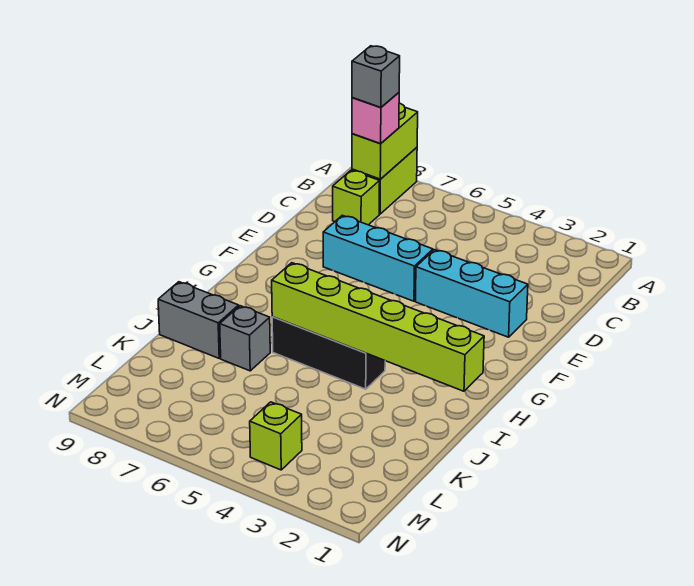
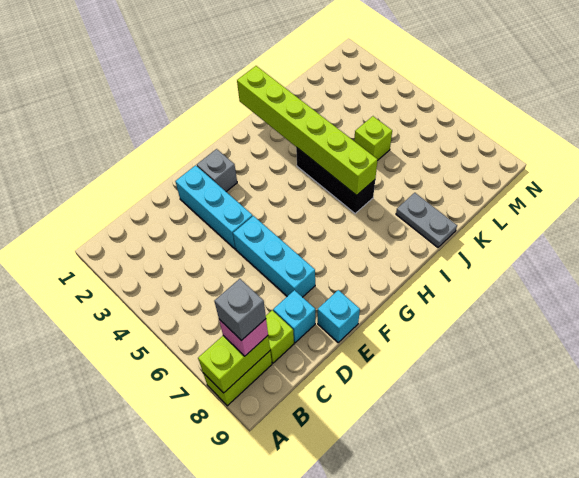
none -> cyan brick D8 level 1
none -> cyan brick E9 level 1
grey brick J7 level 1 -> grey brick F2 level 1
grey brick J8:J9 level 1 -> grey plate J8:J9 level 1
lime brick M4 level 1 -> lime brick K5 level 1

